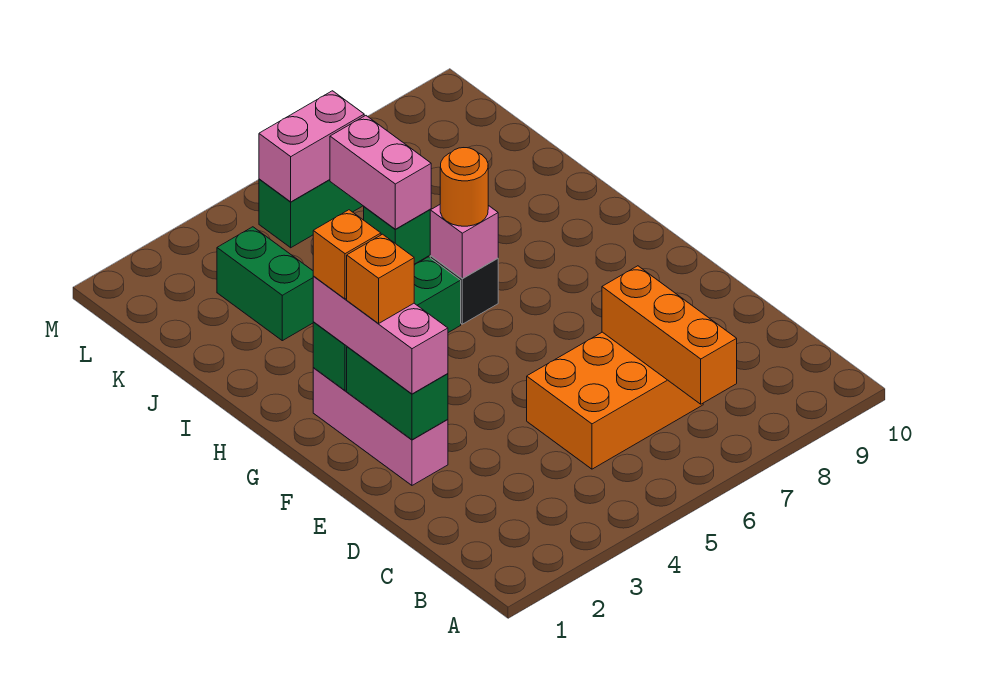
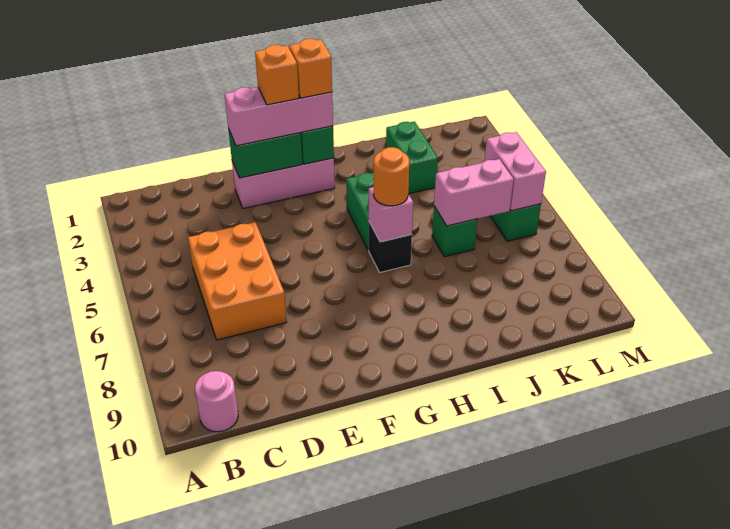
orange brick B7:D7 level 2 -> none
none -> pink round brick B10 level 1
green brick J3:K3 level 1 -> green brick J2:J3 level 1

